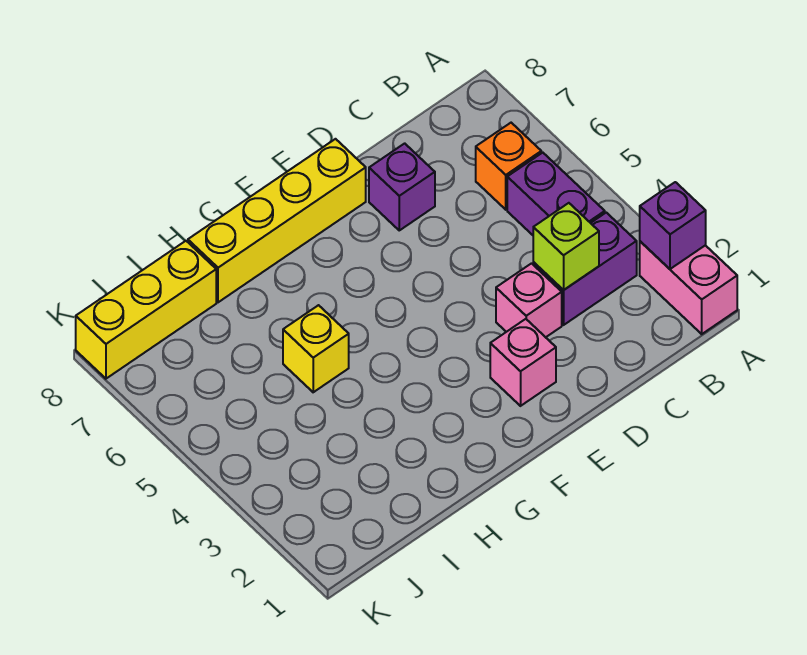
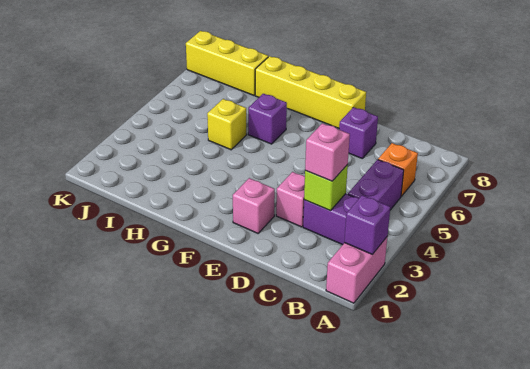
none -> pink brick C3 level 3
none -> purple brick G6 level 1

